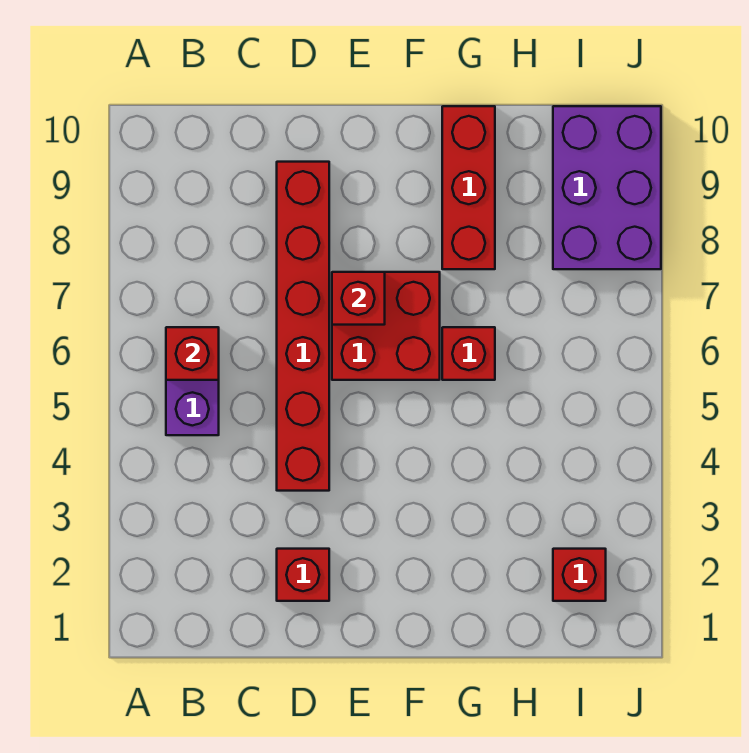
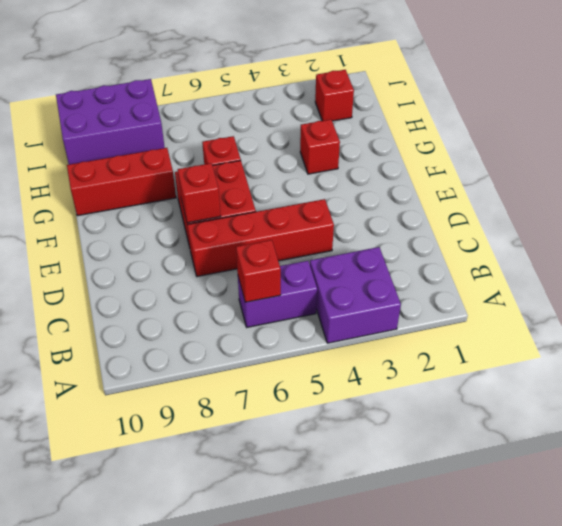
none -> purple brick A3:B4 level 1
red brick D2 level 1 -> red brick G3 level 1
red brick D4:D9 level 1 -> red brick D4:D7 level 1

